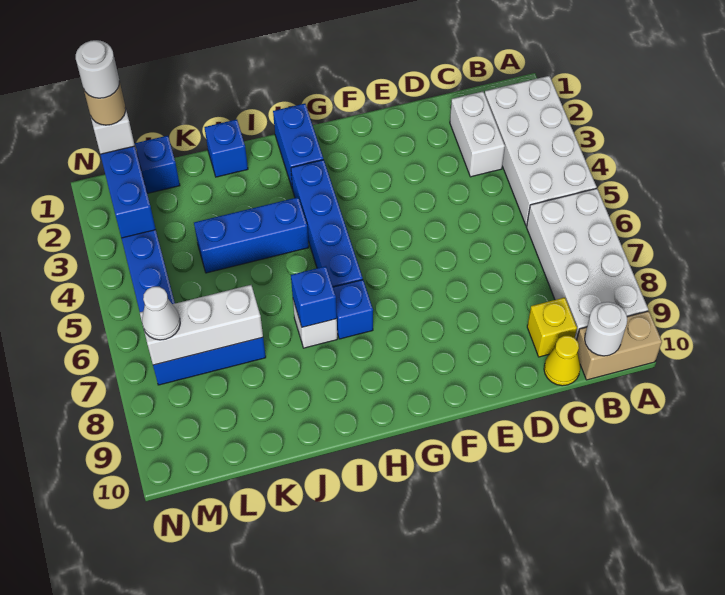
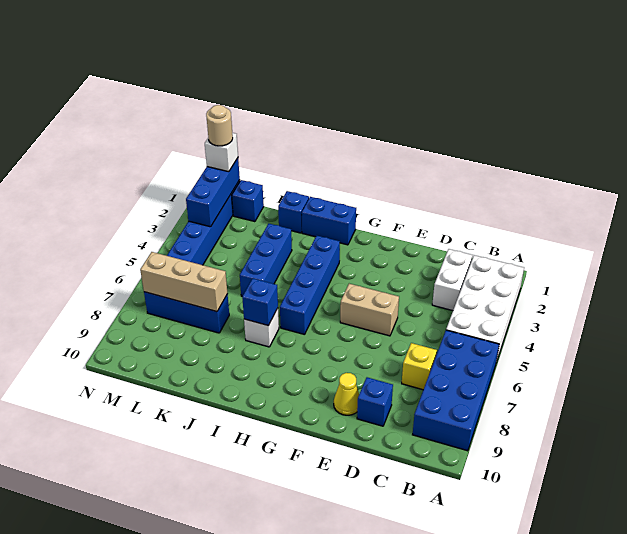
white brick A6:B9 level 1 -> blue brick A6:B9 level 1
tan brick A10:B10 level 1 -> tan brick E5:F5 level 1
white round brick B10 level 2 -> none
yellow brick C9 level 1 -> yellow brick C7 level 1
yellow cone C10 level 1 -> yellow cone E9 level 1
blue brick H1:H2 level 1 -> blue brick H1:I1 level 1
blue brick H7 level 1 -> blue brick D9 level 1
blue brick I4:K4 level 1 -> blue brick J3:J5 level 1
white brick K7:M7 level 2 -> tan brick K7:M7 level 2
white round brick M1 level 5 -> none
white cone M7 level 3 -> none

